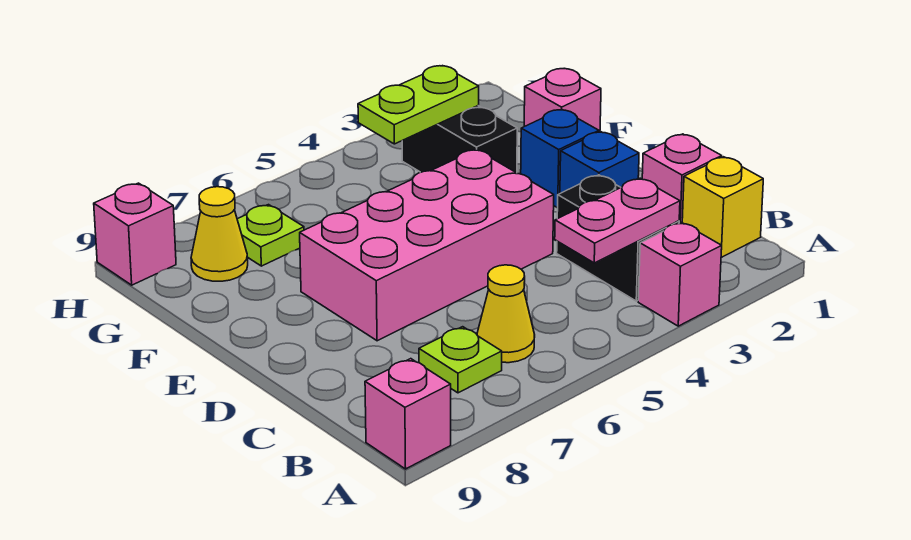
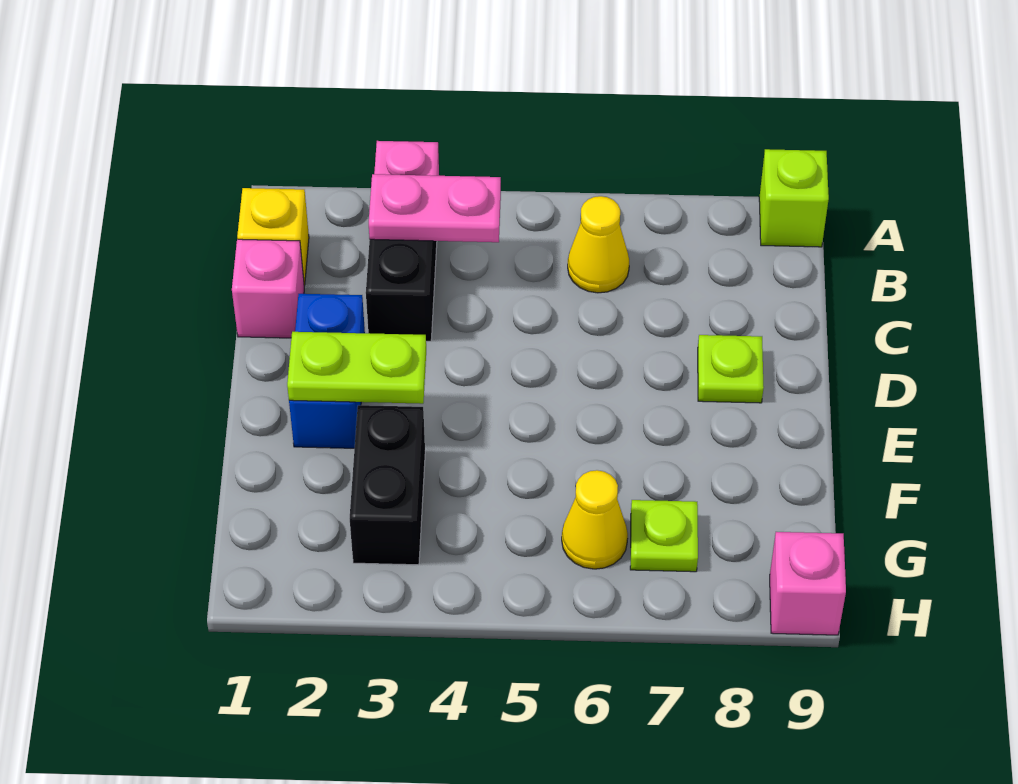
pink brick A9 level 1 -> lime brick A9 level 1
lime plate B7 level 1 -> lime plate D8 level 1
pink brick D4:E7 level 1 -> none
pink brick F1 level 1 -> none
lime plate G3:G4 level 2 -> lime plate E2:E3 level 2
yellow cone G8 level 1 -> yellow cone G6 level 1

